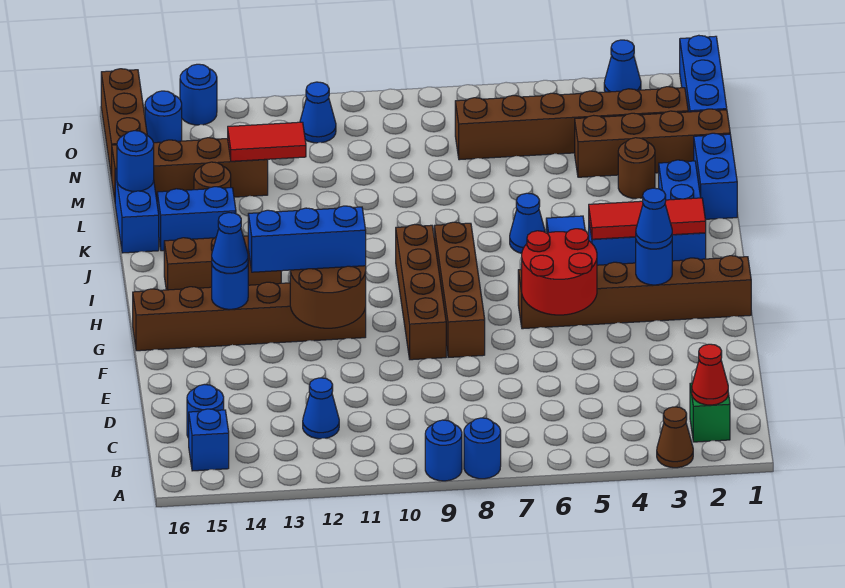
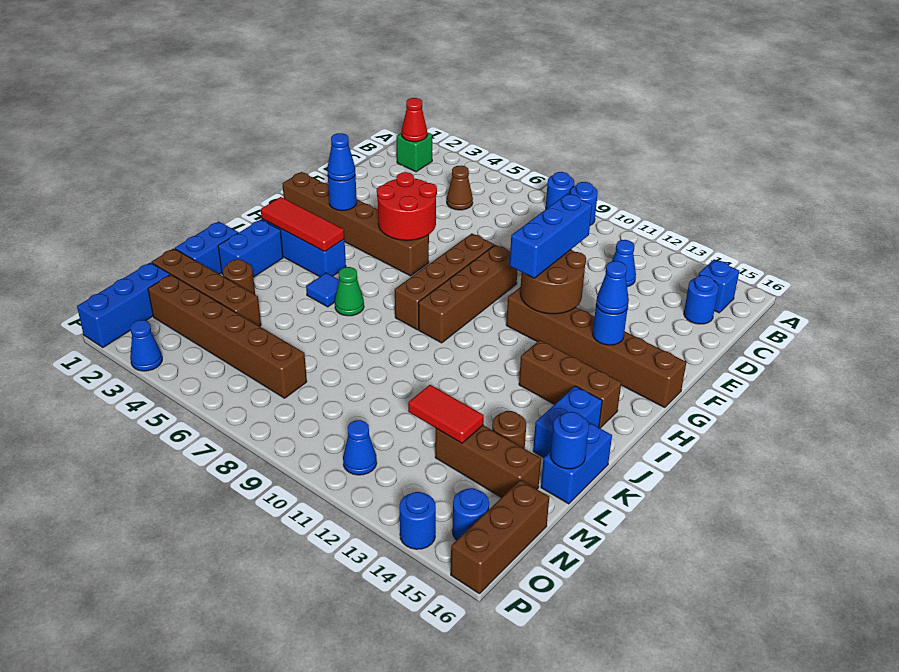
brown cone A3 level 1 -> brown cone C5 level 1
blue brick G11:G13 level 3 -> blue brick E11:G11 level 3
blue cone J6 level 1 -> green cone J6 level 1
blue brick K14:K15 level 1 -> blue brick J15:K15 level 1
brown brick M13:M16 level 1 -> brown brick M13:M15 level 1

